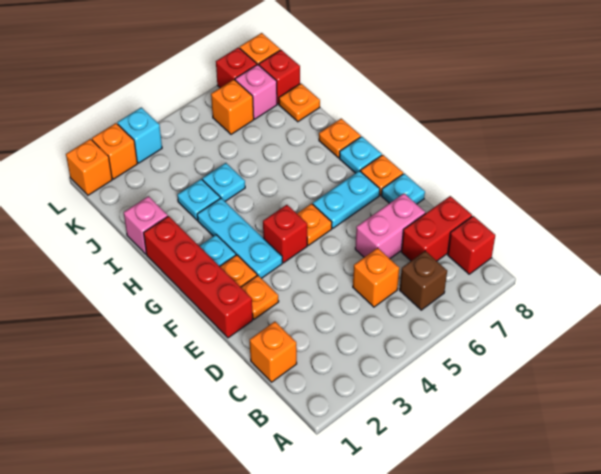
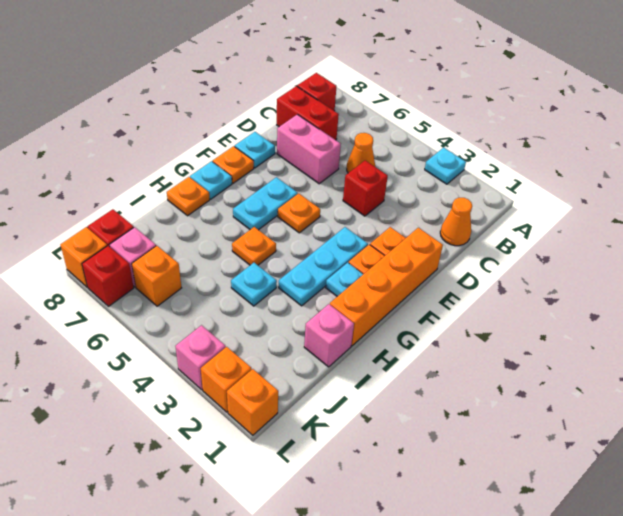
brown brick B6 level 1 -> none
orange brick C1 level 1 -> orange cone C1 level 1
orange brick C5 level 1 -> orange cone C5 level 1
red brick E1:H1 level 1 -> orange brick E1:H1 level 1
red brick F4 level 1 -> red brick D4 level 1
cyan plate F6:F7 level 1 -> cyan plate F6:G6 level 1
cyan plate I3 level 1 -> cyan plate A3 level 1
orange plate J8 level 1 -> orange plate H5 level 1
cyan brick L3 level 1 -> pink brick L3 level 1

